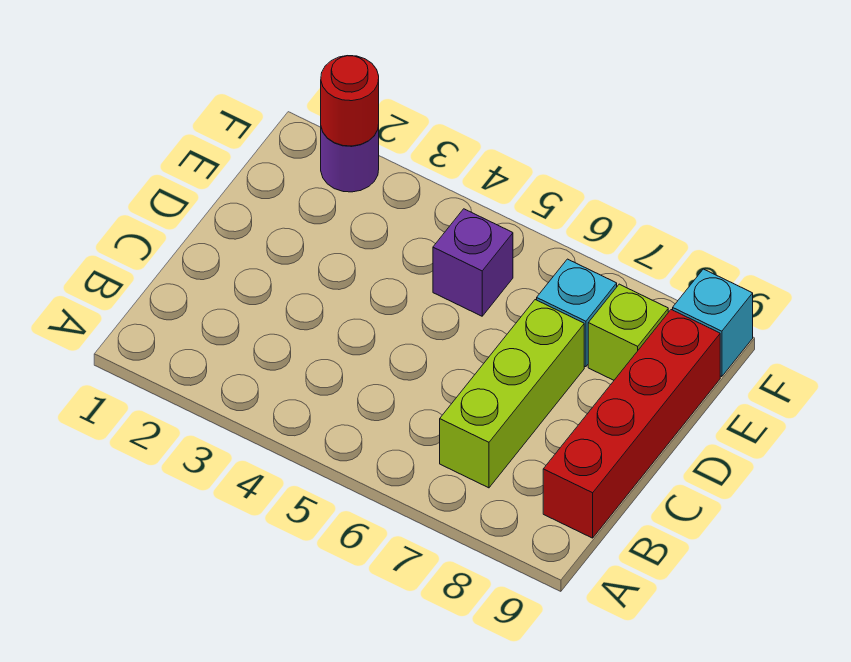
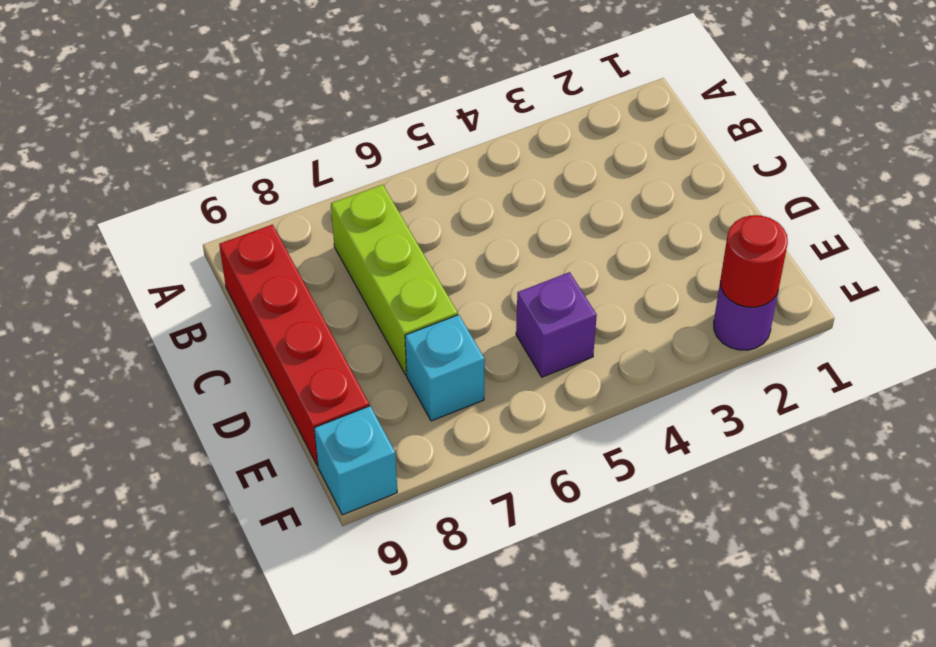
lime brick E8 level 1 -> none

